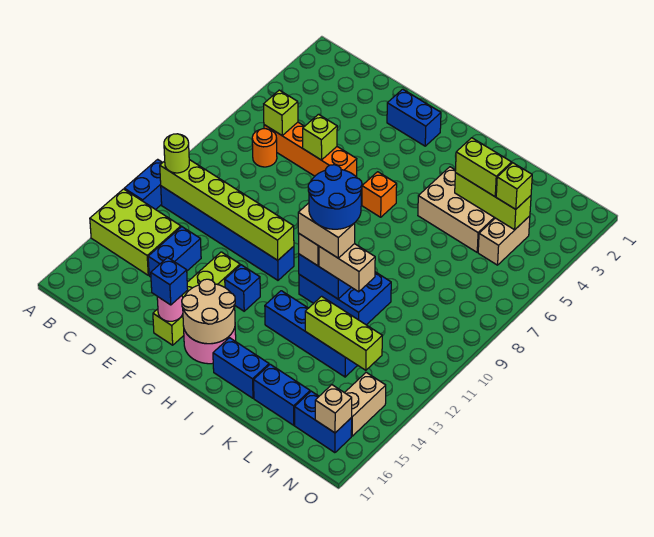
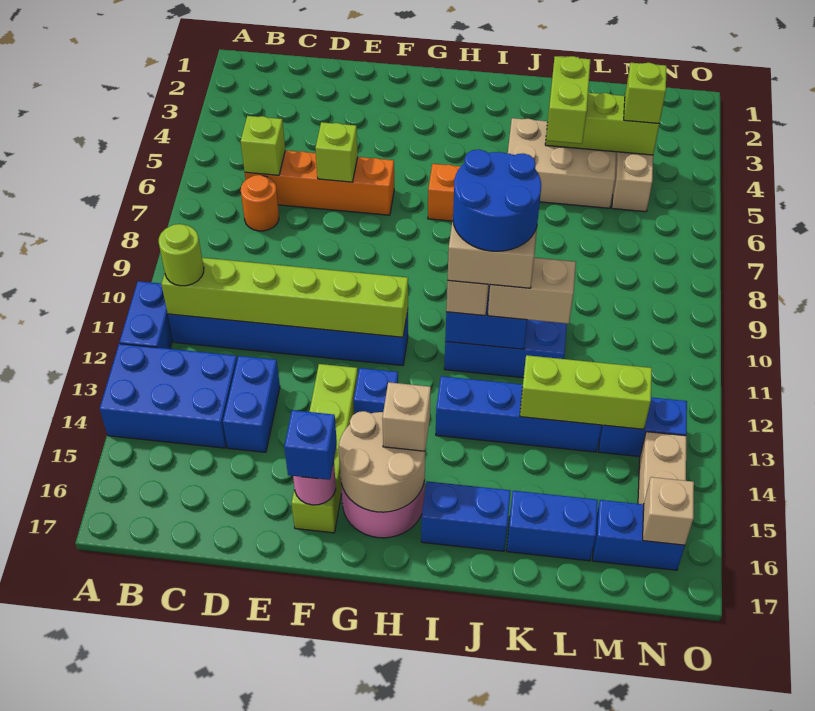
lime brick A13:C14 level 1 -> blue brick A13:C14 level 1
blue brick F2:G2 level 1 -> blue brick M13:N13 level 1
none -> tan brick H15 level 3
lime brick K4:L4 level 3 -> lime brick K4:K5 level 3

